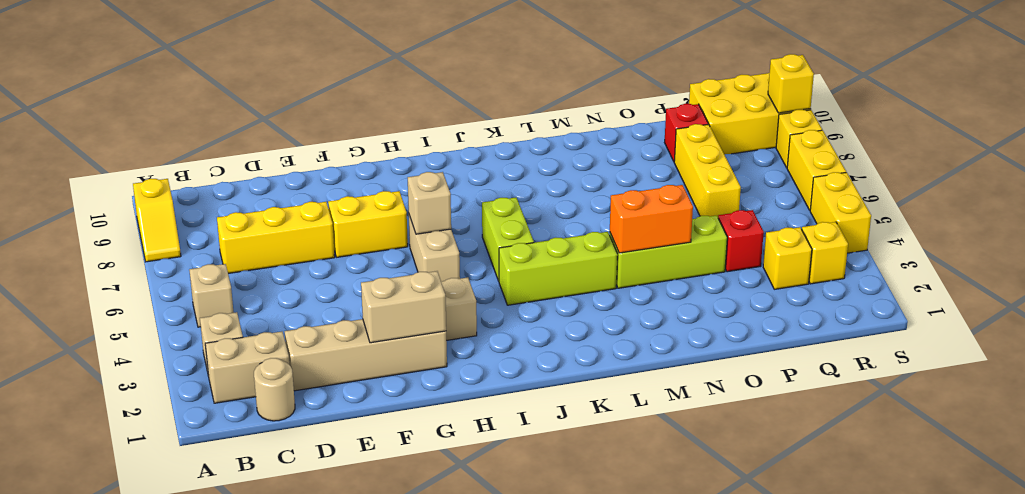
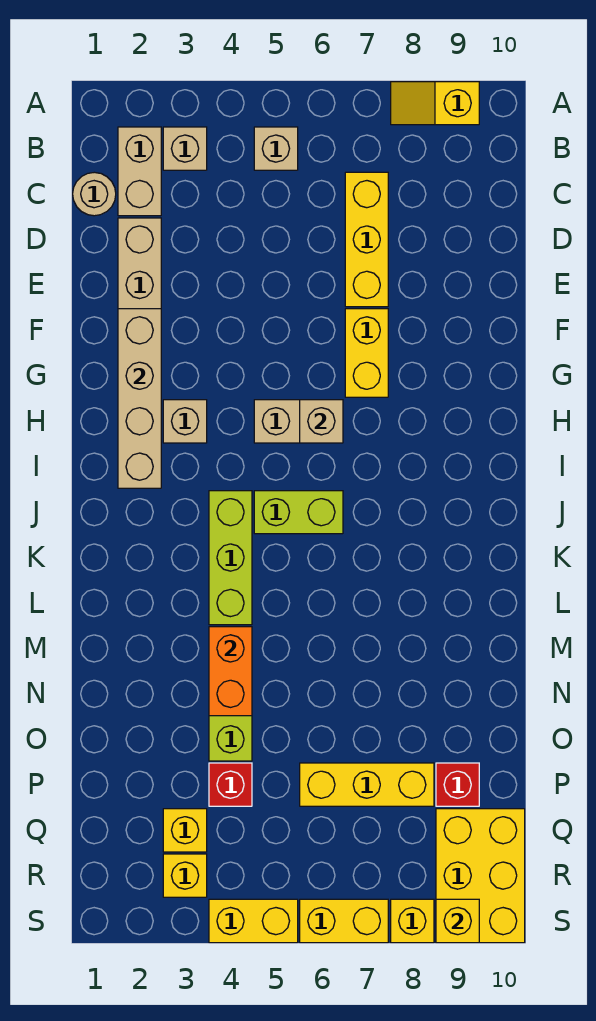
tan brick F2:G2 level 2 -> tan brick F2:I2 level 2

